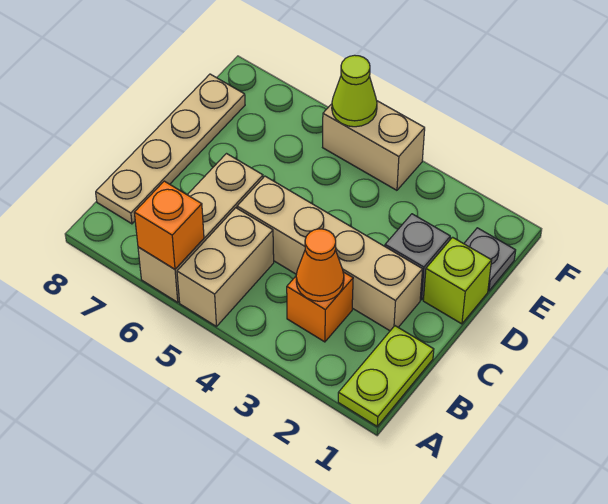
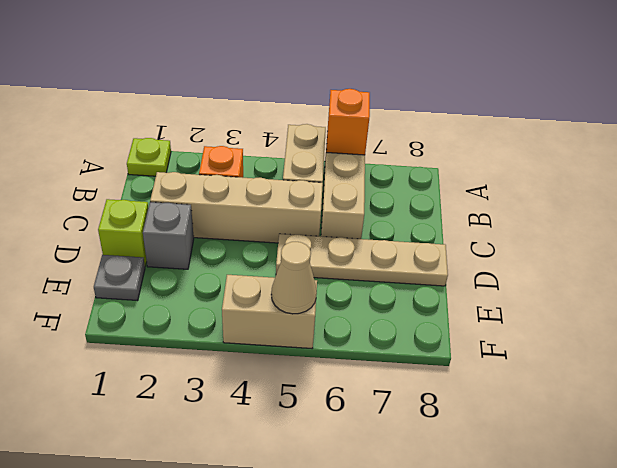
lime plate A1:B1 level 1 -> lime plate A1 level 1
orange cone B3 level 2 -> none
tan plate B8:E8 level 1 -> tan plate D5:D8 level 1
lime cone F5 level 2 -> tan cone F5 level 2

